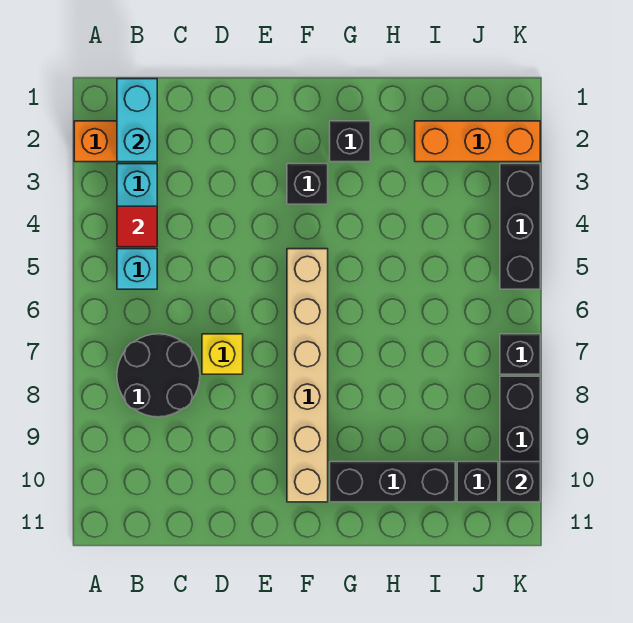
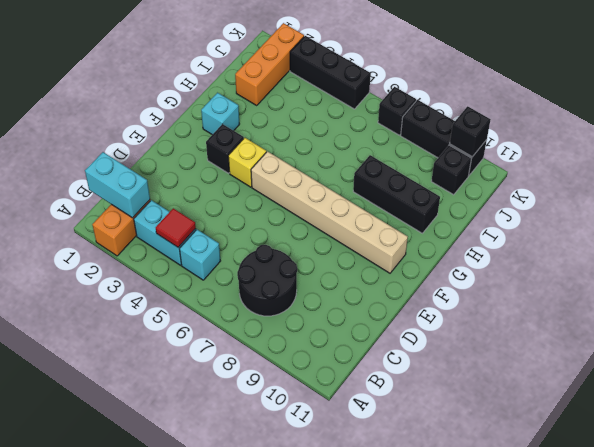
yellow brick D7 level 1 -> yellow brick F4 level 1
black brick G2 level 1 -> cyan brick G2 level 1
black brick G10:I10 level 1 -> black brick H8:H10 level 1

